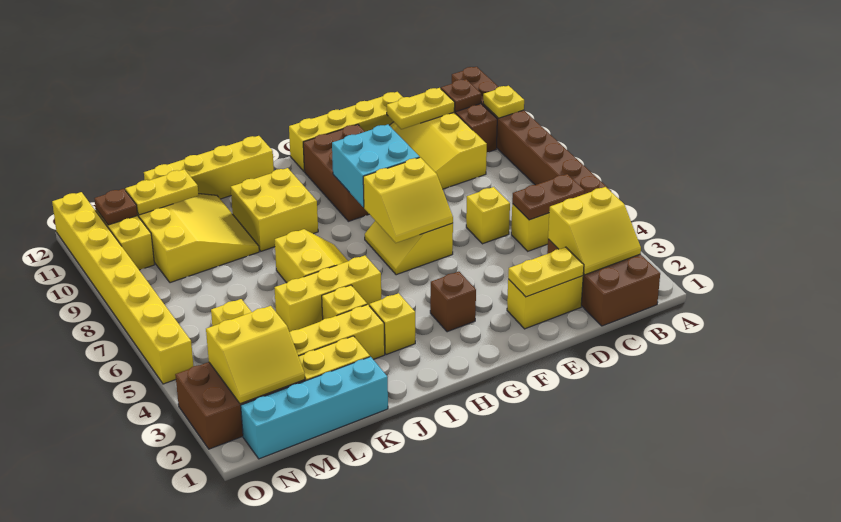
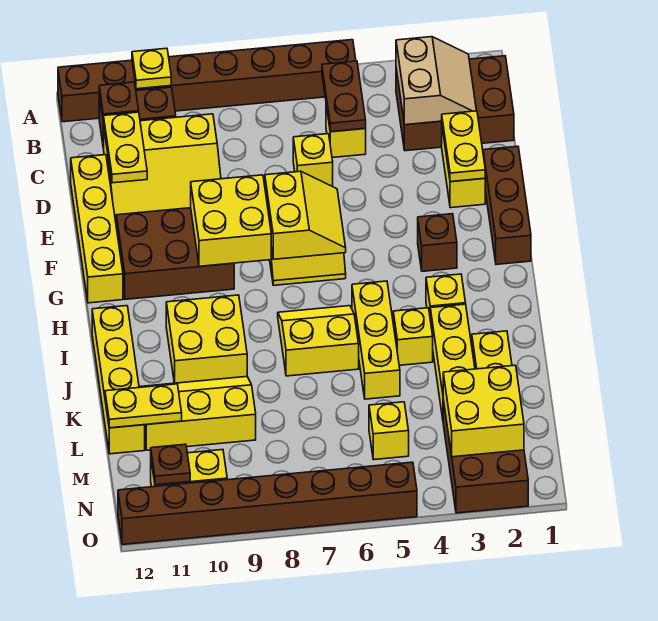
yellow slope B2:C3 level 2 top 3 -> tan slope B2:C3 level 2 top 3
none -> brown brick E1:G1 level 1
cyan brick F8:G9 level 2 -> yellow brick F8:G9 level 2
cyan brick K1:N1 level 1 -> none
yellow slope K9:M11 level 1 top M -> yellow slope K9:L11 level 1 top L
yellow plate L11:M11 level 2 -> yellow plate L11:L12 level 2
yellow slope M2:N3 level 2 top 3 -> yellow brick M2:N3 level 2
yellow brick O5:O12 level 1 -> brown brick O5:O12 level 1

